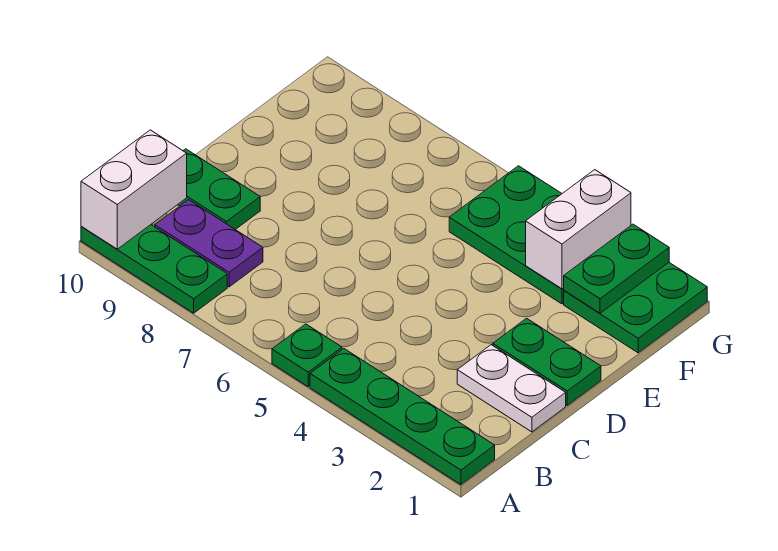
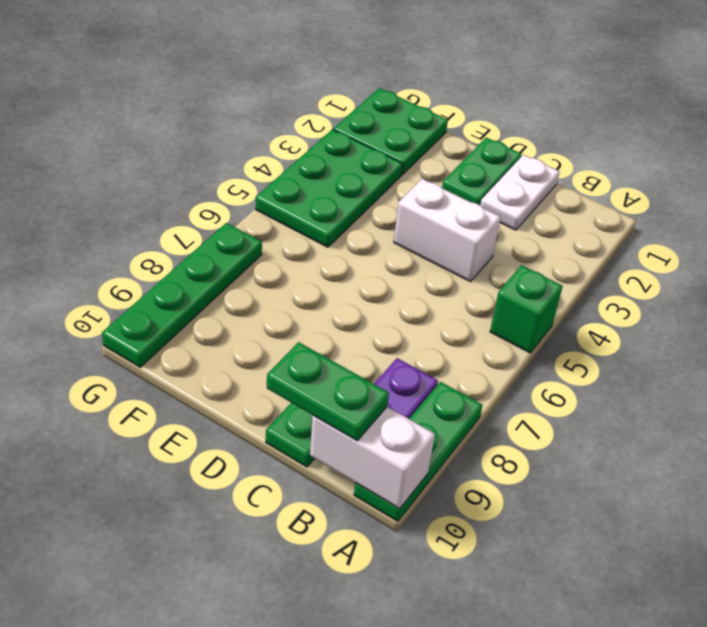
green plate A1:A4 level 1 -> green plate G7:G10 level 1
green plate A5 level 1 -> green brick A5 level 1
green plate F2:G2 level 2 -> green plate B10:C10 level 3
white brick F3:G3 level 2 -> white brick C4:D4 level 1

